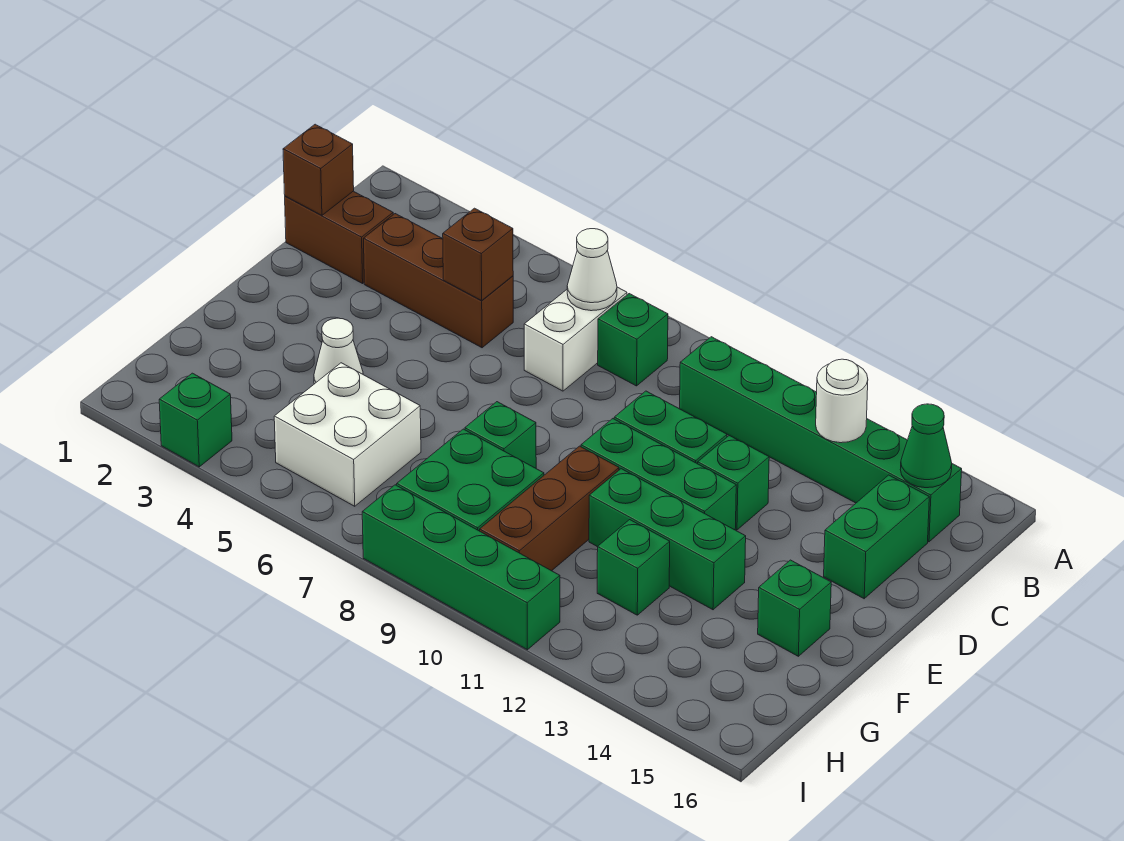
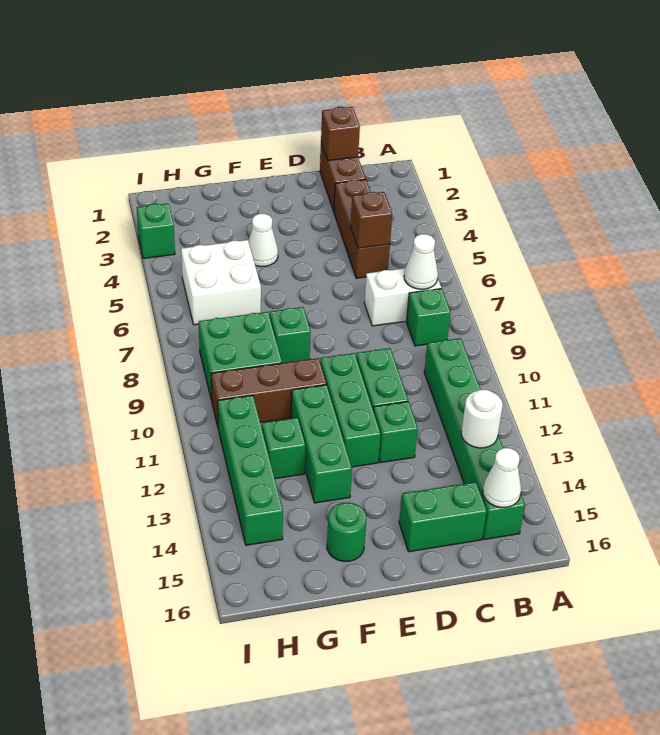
green cone B15 level 2 -> white cone B15 level 2
green brick F15 level 1 -> green round brick F15 level 1
green brick I8:I11 level 1 -> green brick H11:H14 level 1

